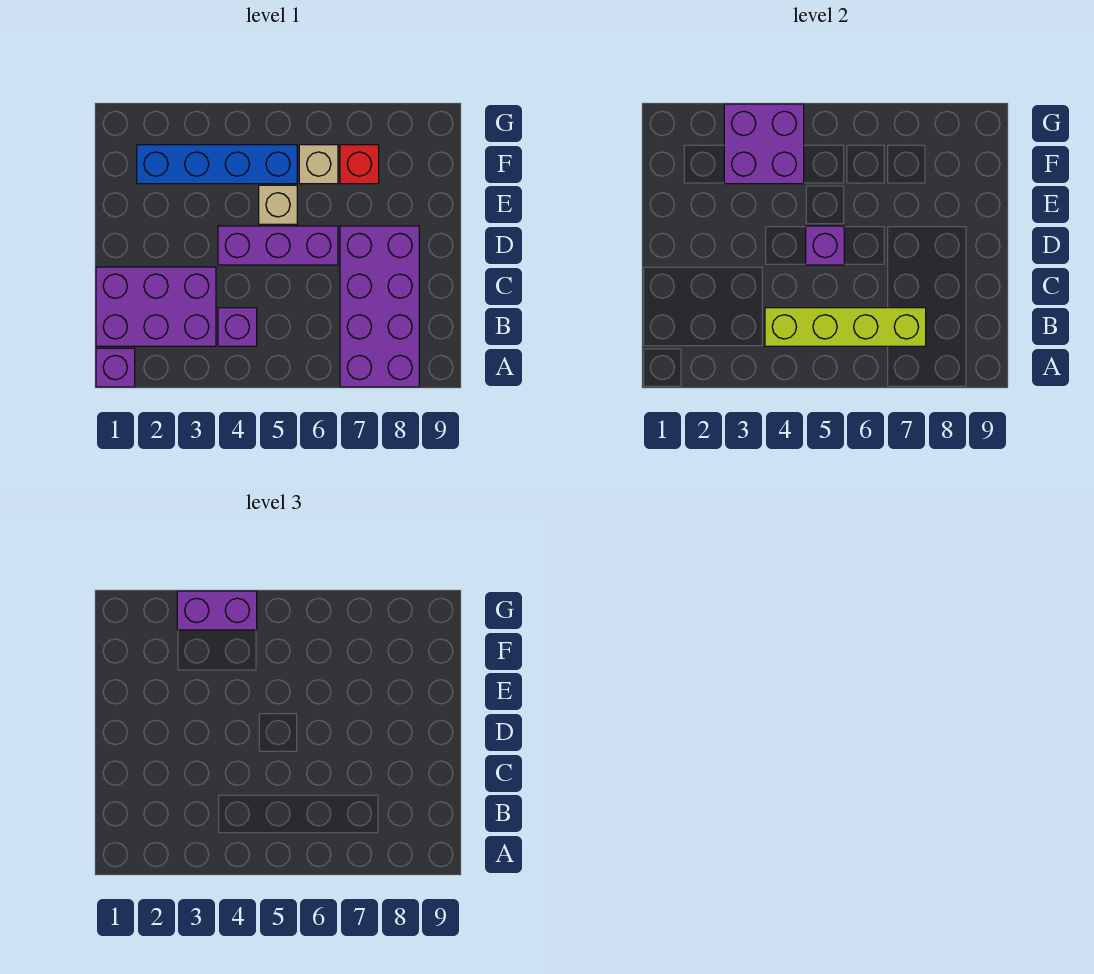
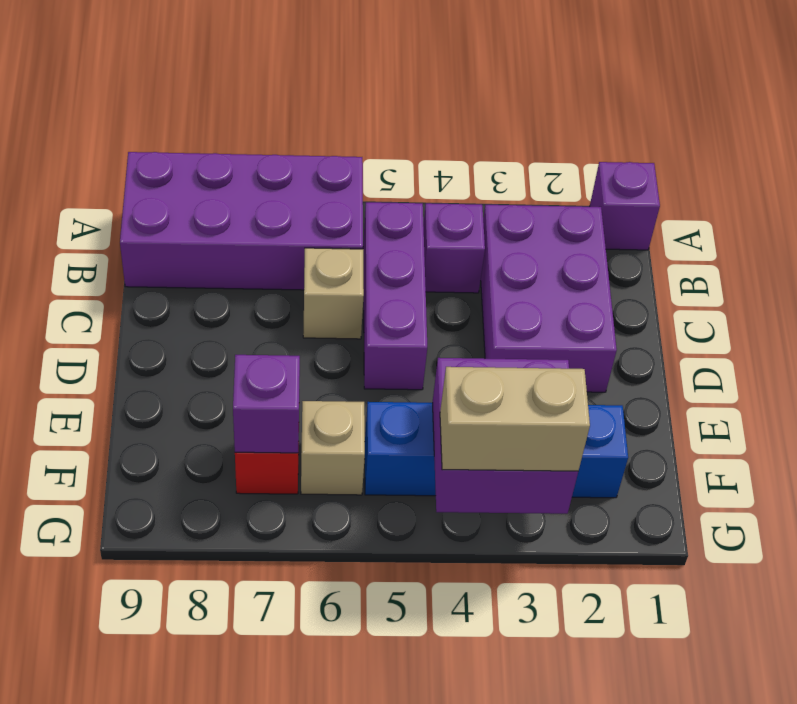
purple brick A7:D8 level 1 -> purple brick A6:B9 level 1
purple brick B1:C3 level 1 -> purple brick B2:D3 level 1
lime brick B4:B7 level 2 -> none
purple brick D4:D6 level 1 -> purple brick B5:D5 level 1
purple brick D5 level 2 -> purple brick F7 level 2
tan brick E5 level 1 -> tan brick C6 level 1
purple brick G3:G4 level 3 -> tan brick G3:G4 level 3

